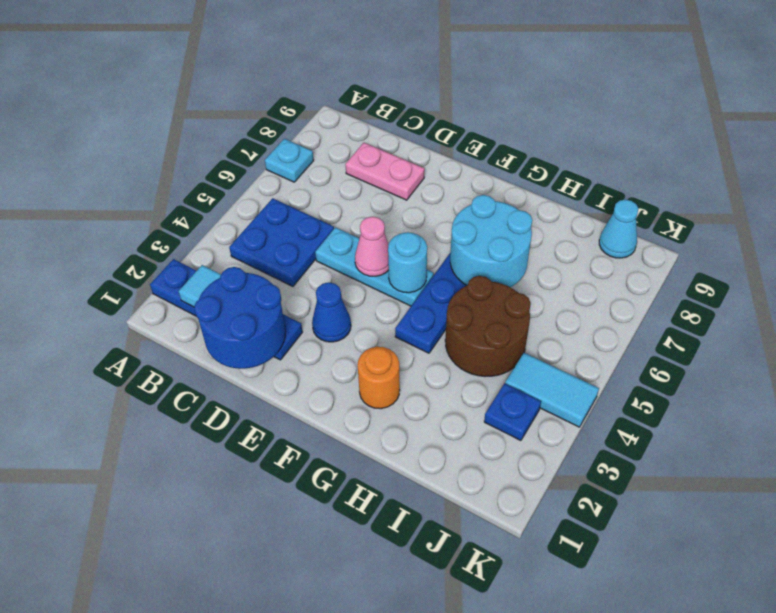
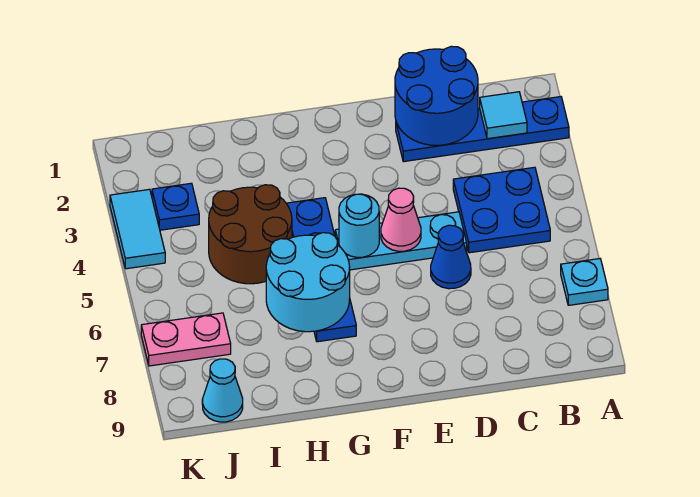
pink plate C8:D8 level 1 -> pink plate J7:K7 level 1
blue cone E3 level 1 -> blue cone D6 level 1
orange round brick G2 level 1 -> none
cyan tile J4:K4 level 1 -> cyan tile K3:K4 level 1

